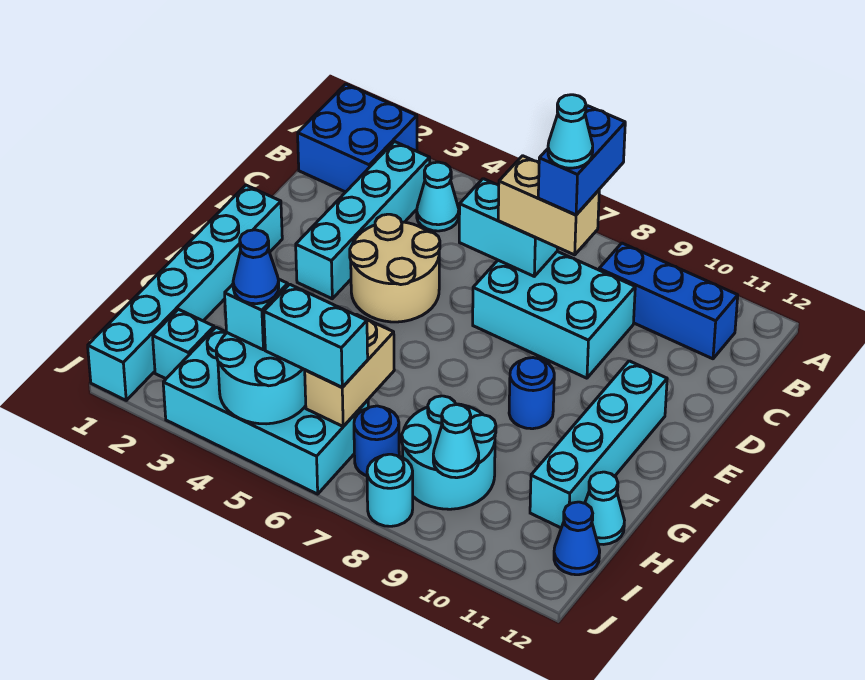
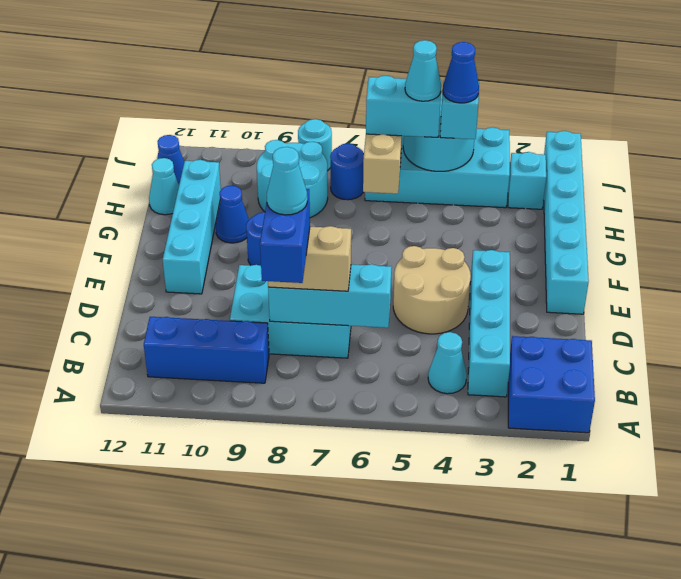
cyan brick C6:C7 level 2 -> cyan brick C6:C8 level 2
none -> blue cone G10 level 1
cyan cone I9 level 2 -> cyan cone I5 level 4

